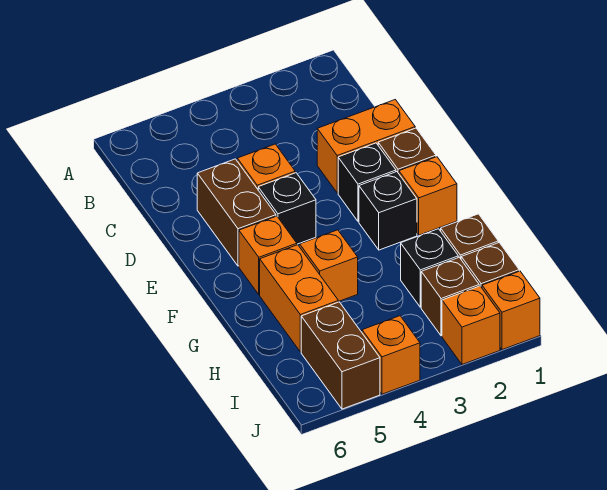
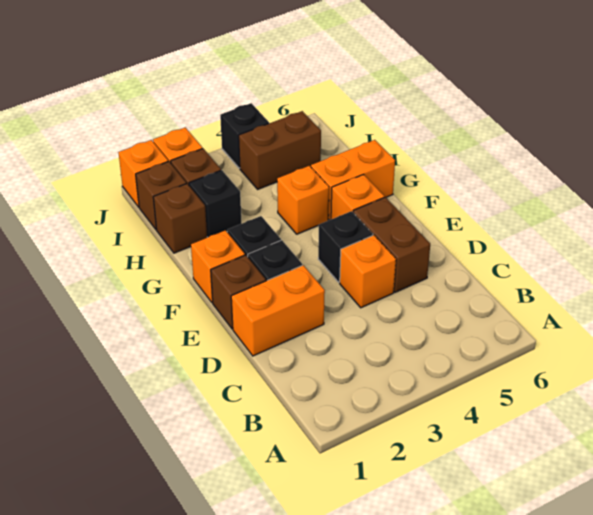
orange brick G5:H5 level 1 -> orange brick G5:G6 level 1
brown brick I5:J5 level 1 -> brown brick I4:I5 level 1
orange brick J4 level 1 -> black brick J4 level 1

